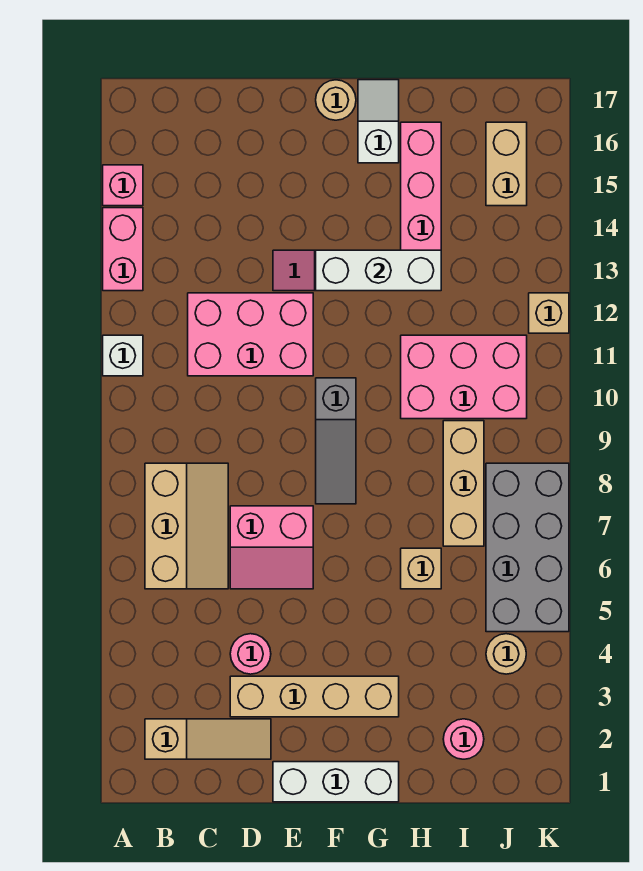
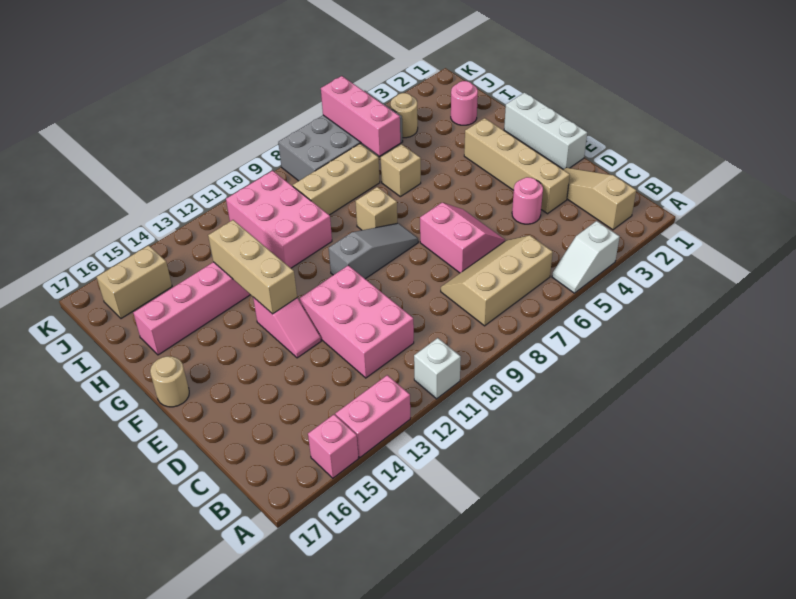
white brick F13:H13 level 2 -> tan brick F13:H13 level 2
white slope G16:G17 level 1 top 16 -> white slope A4:A5 level 1 top 4
none -> pink brick I6:K6 level 2
tan brick K12 level 1 -> tan brick G8 level 1

